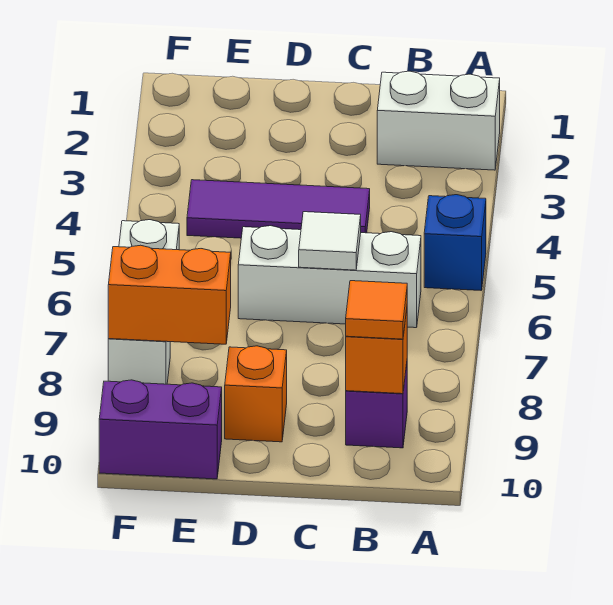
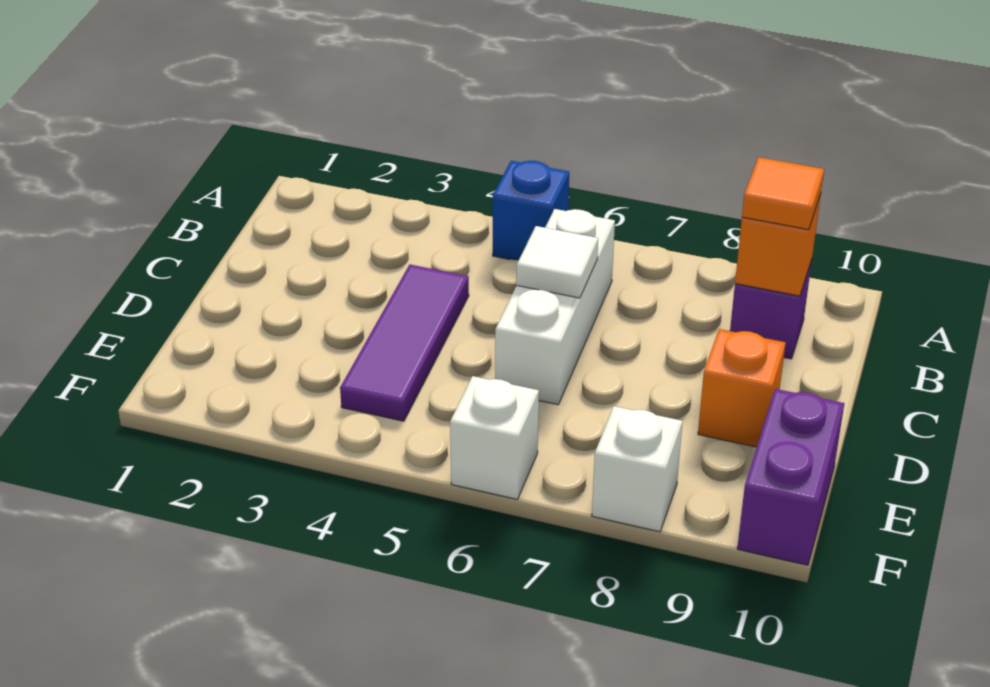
white brick A2:B2 level 1 -> none
orange brick E8:F8 level 2 -> none

